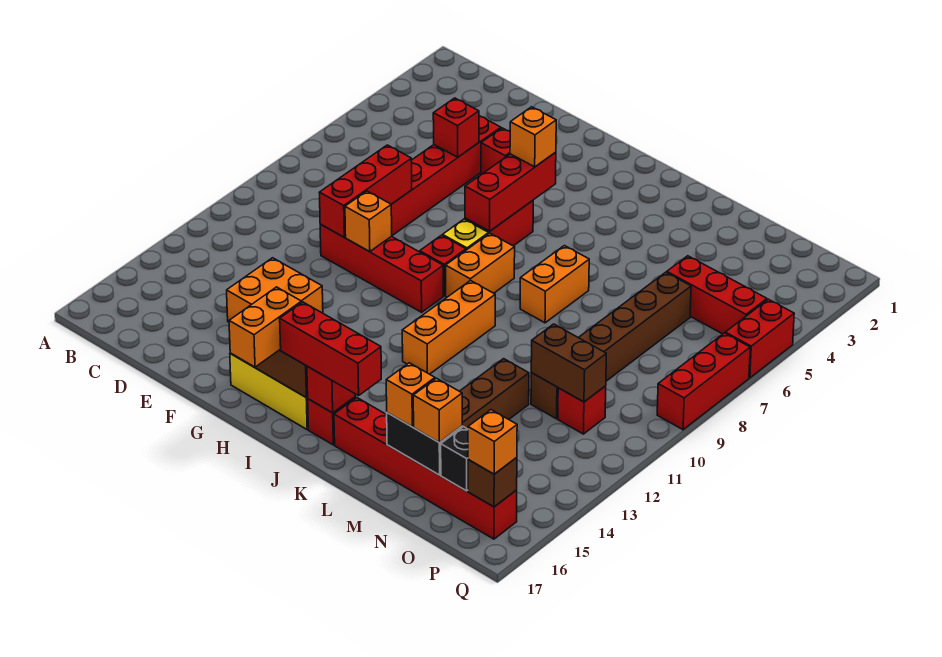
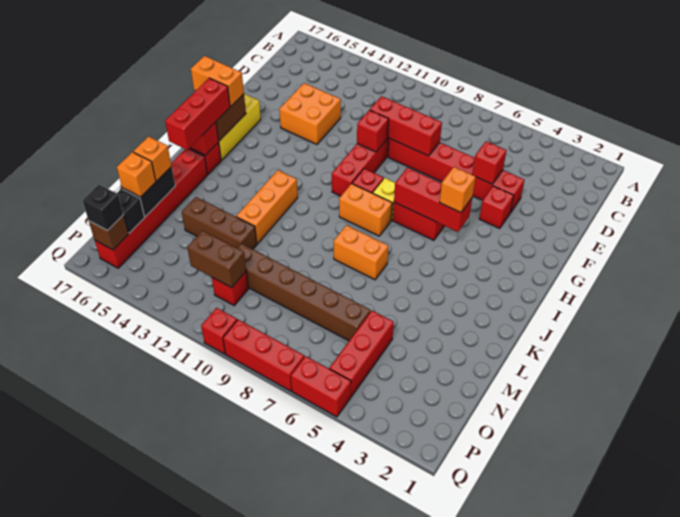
orange brick F10 level 2 -> red brick F10 level 2
orange brick J10:J12 level 1 -> orange brick J12:L12 level 1
brown brick N11:O11 level 2 -> brown brick O11:O12 level 2
orange brick P16 level 3 -> black brick P16 level 3
none -> red brick Q10 level 1

